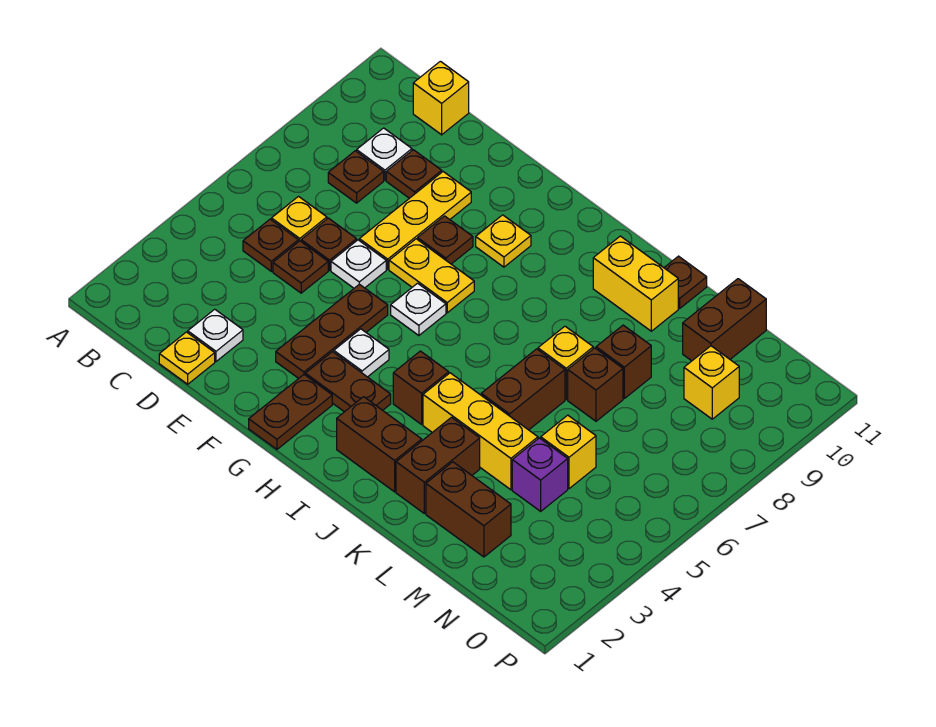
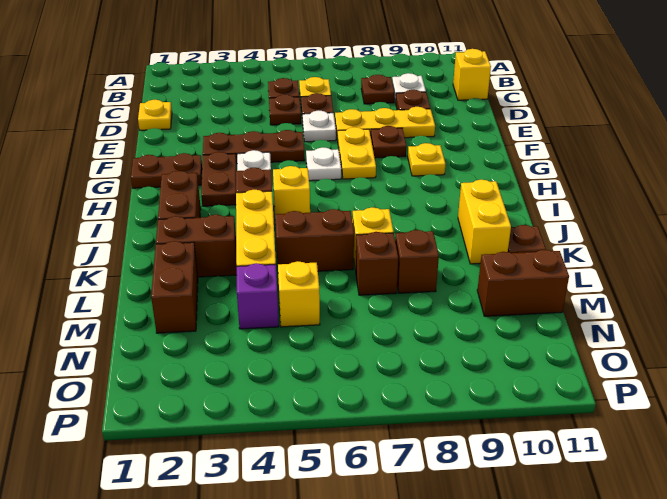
white plate D2 level 1 -> none
yellow brick N9 level 1 -> yellow brick I5 level 1

